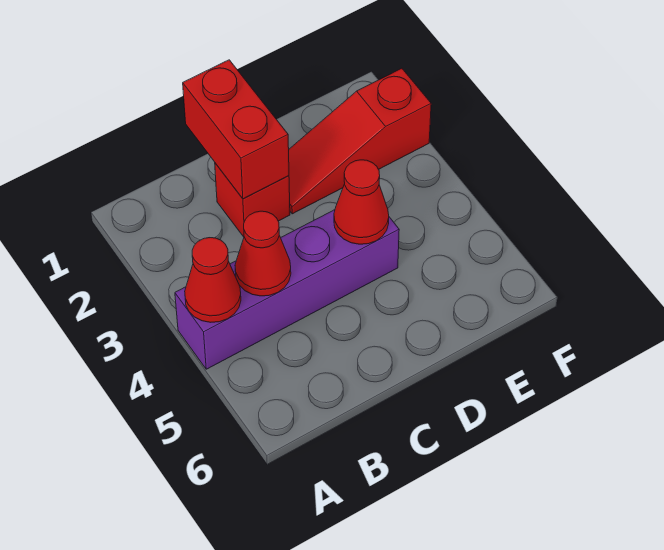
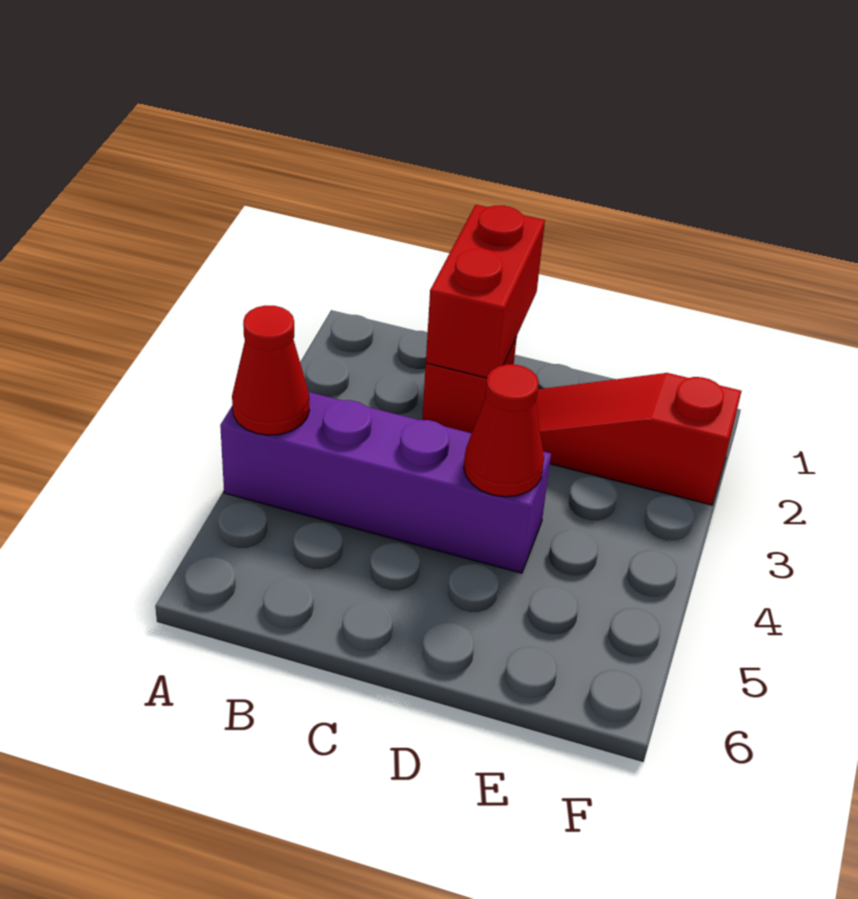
red cone B4 level 2 -> none

